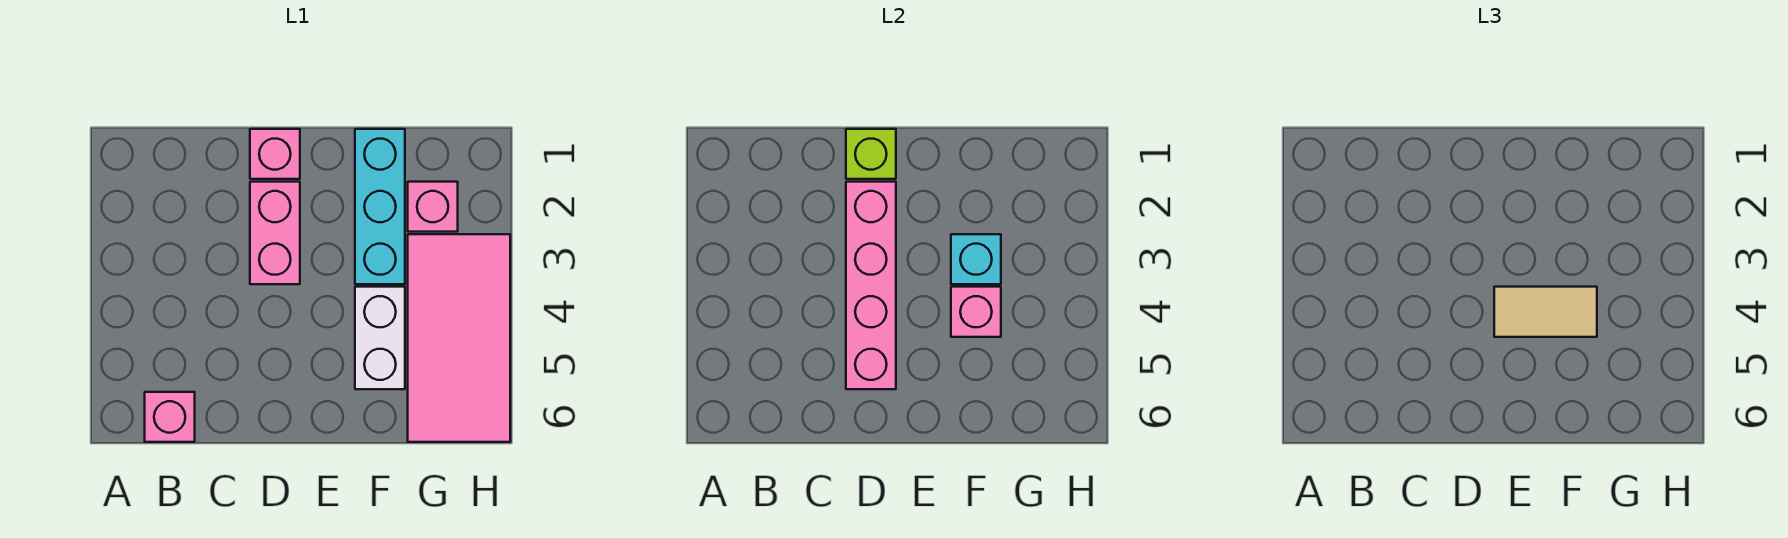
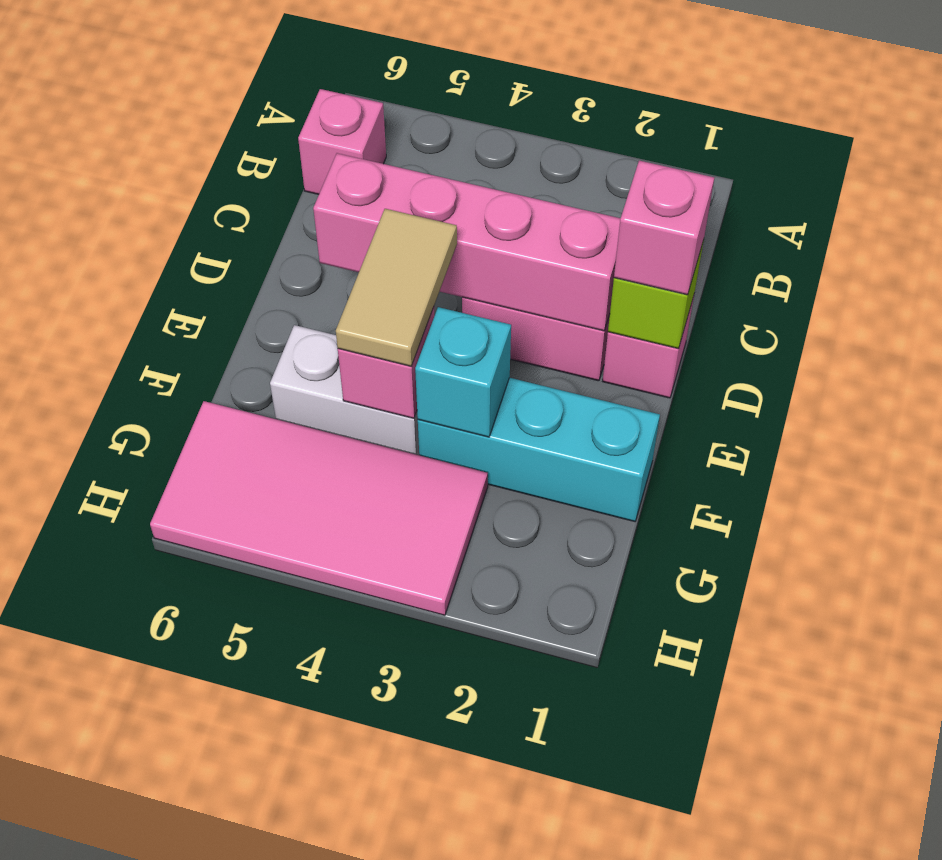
pink brick G2 level 1 -> pink brick D1 level 3

